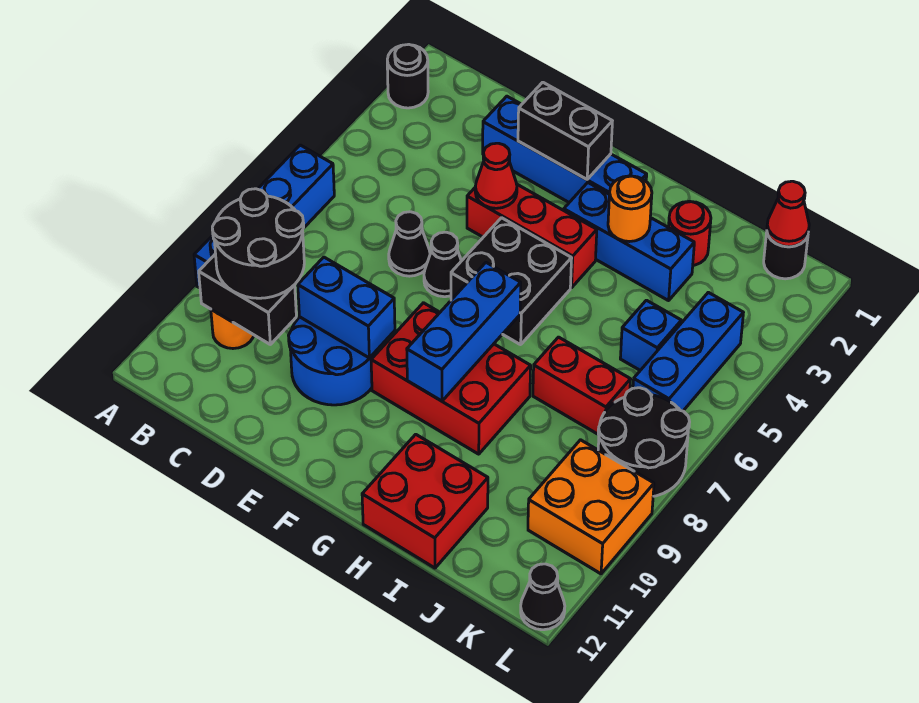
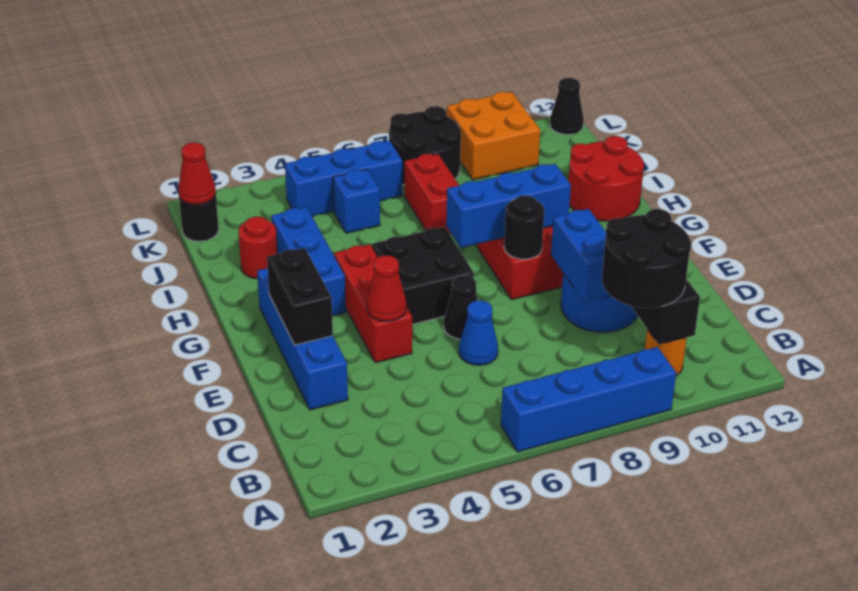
black round brick A2 level 1 -> black round brick F8 level 2
black cone D6 level 1 -> blue cone D6 level 1
orange round brick H3 level 2 -> none
red brick H11:I12 level 1 -> red round brick H11:I12 level 1

